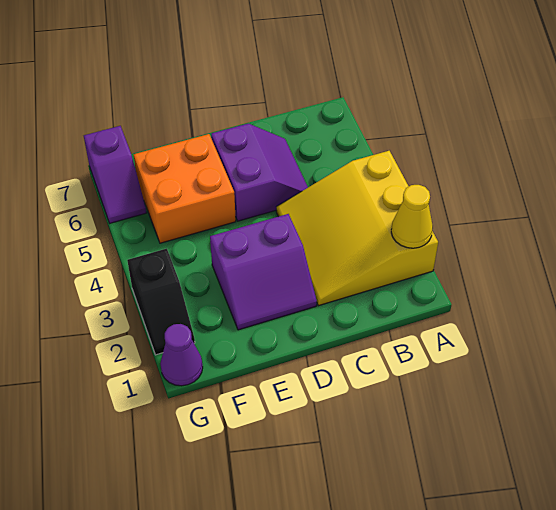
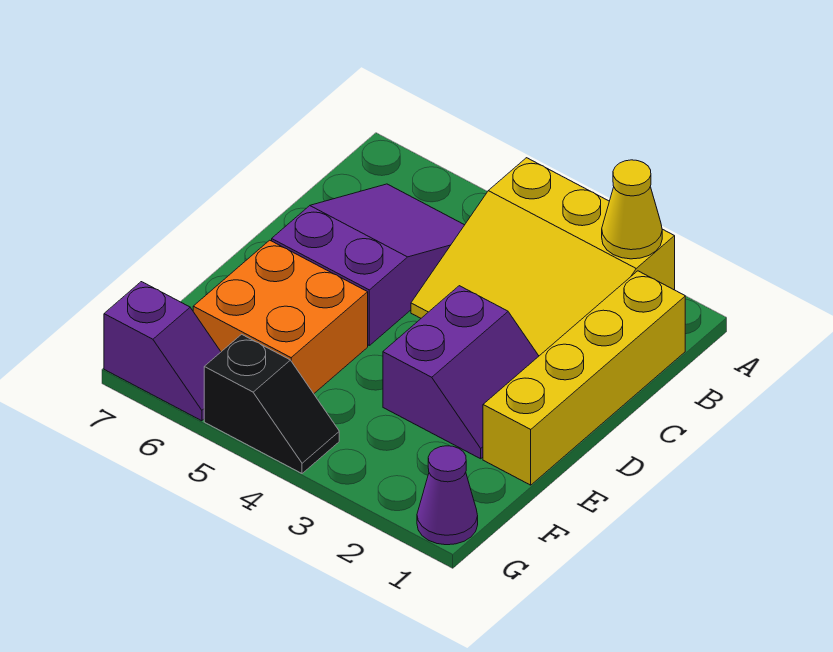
none -> yellow brick B1:E1 level 1
purple slope C5:D6 level 1 top D -> purple slope B5:D6 level 1 top D
black slope G2:G3 level 1 top 3 -> black slope G4:G5 level 1 top 5

